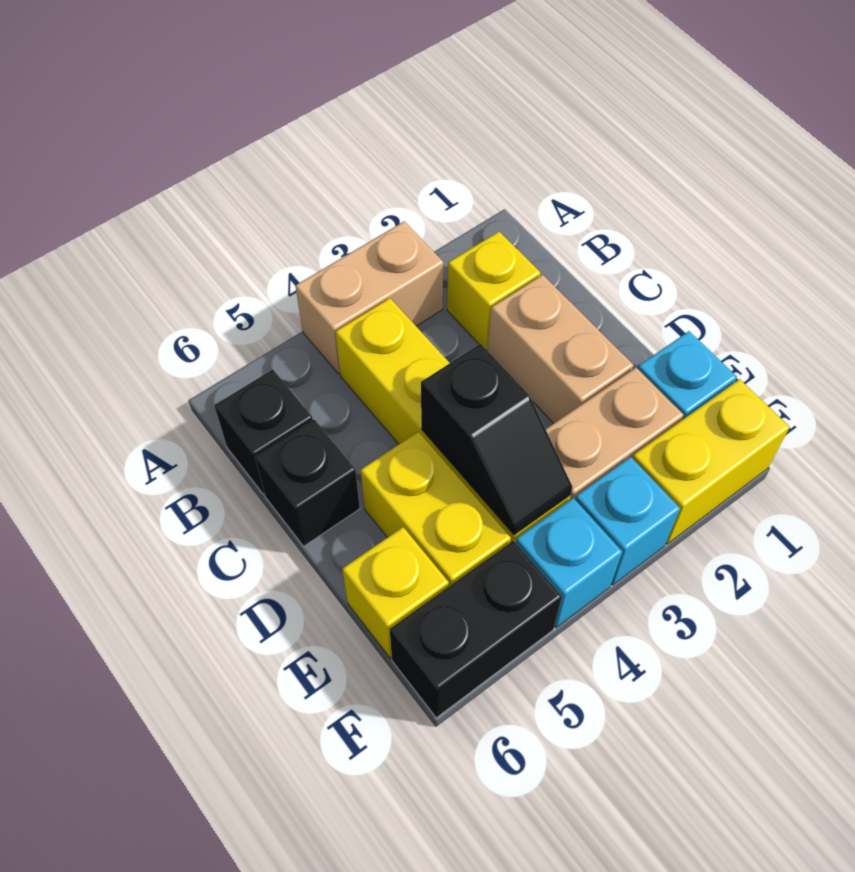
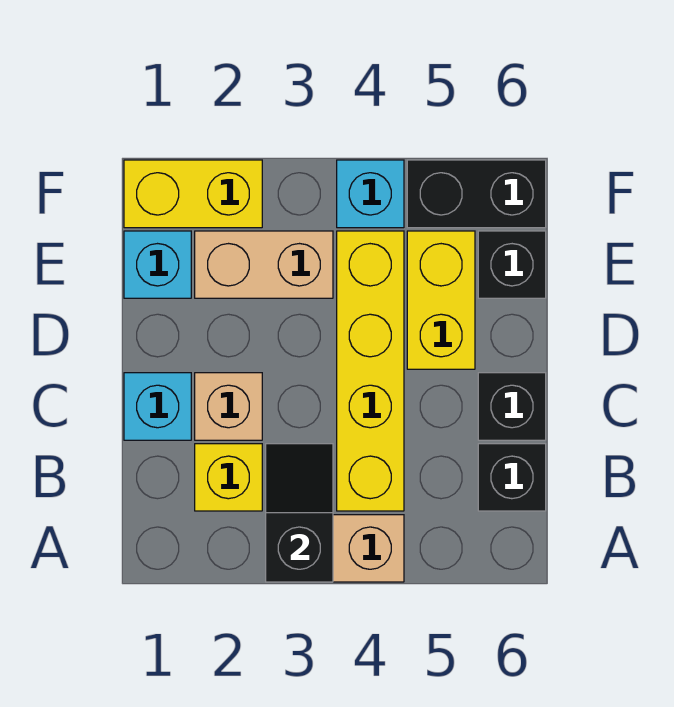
tan brick C2:D2 level 1 -> tan brick C2 level 1
black slope D4:E4 level 2 top D -> black slope A3:B3 level 2 top A
yellow brick E6 level 1 -> black brick E6 level 1
cyan brick F3 level 1 -> cyan brick C1 level 1

